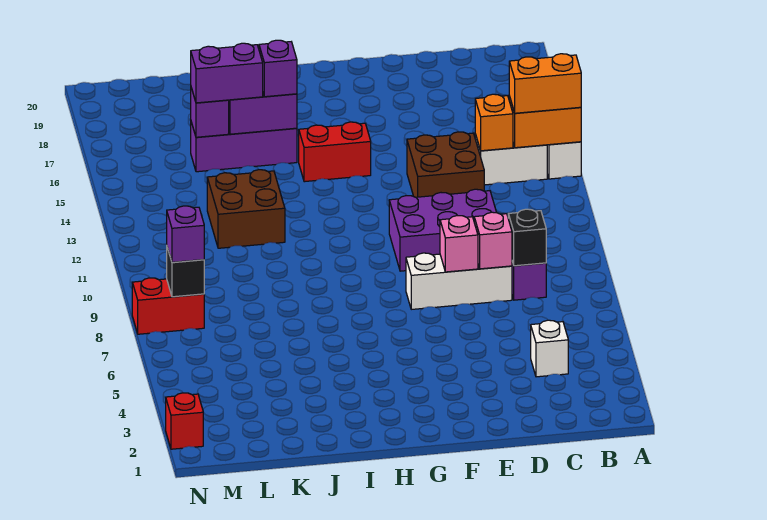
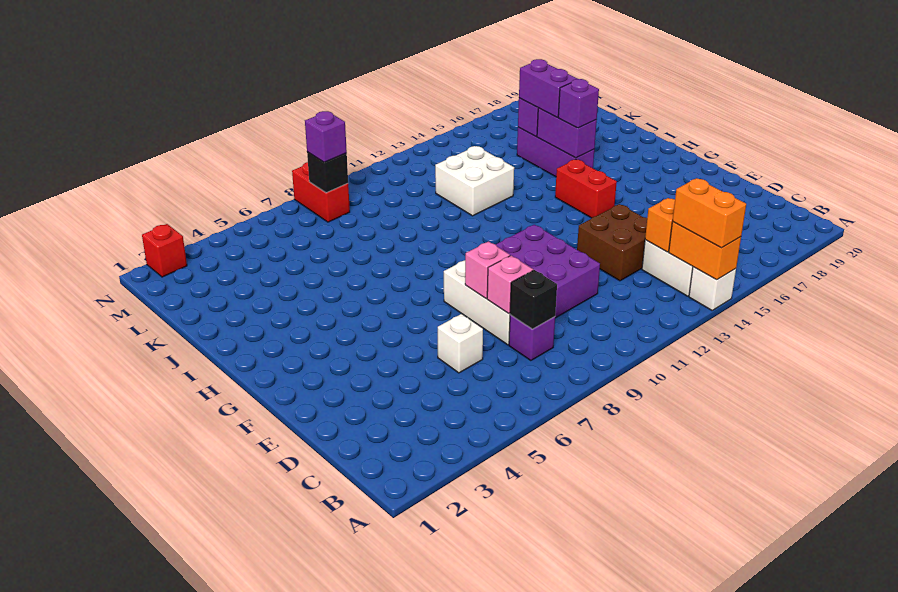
white brick C4 level 1 -> white brick D6 level 1
brown brick J12:K13 level 1 -> white brick J12:K13 level 1

